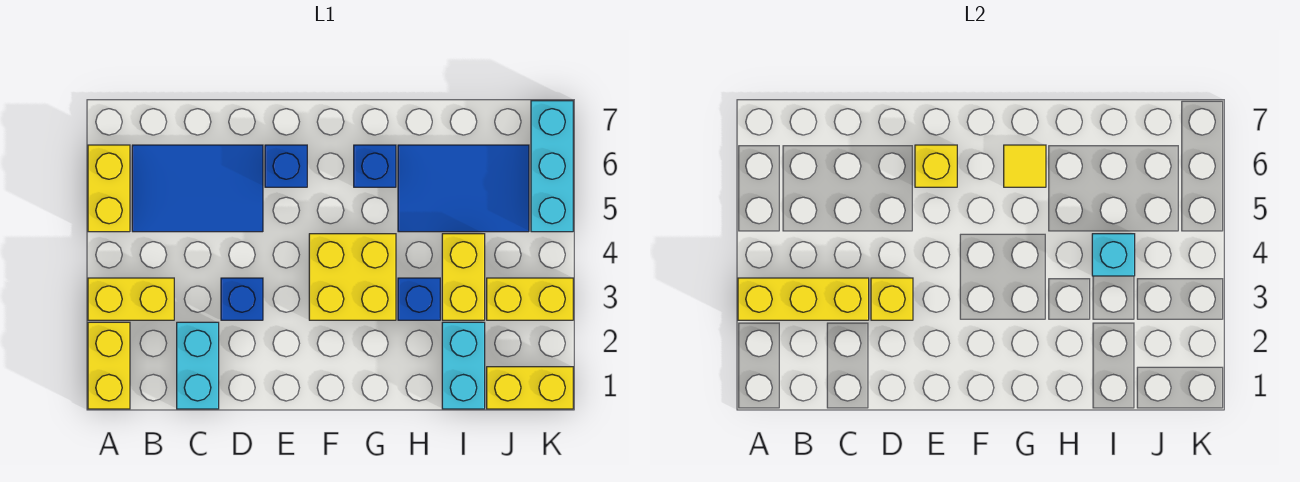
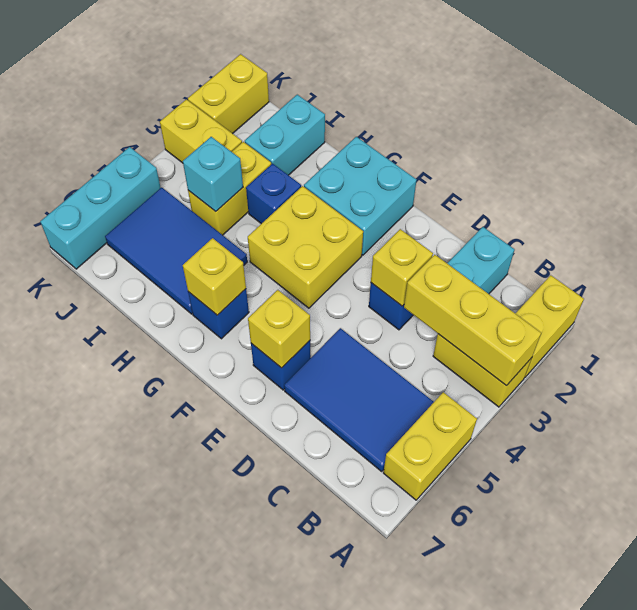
none -> cyan brick F1:G2 level 1
yellow tile G6 level 2 -> yellow brick G6 level 2
yellow brick J1:K1 level 1 -> yellow brick K1:K2 level 1

